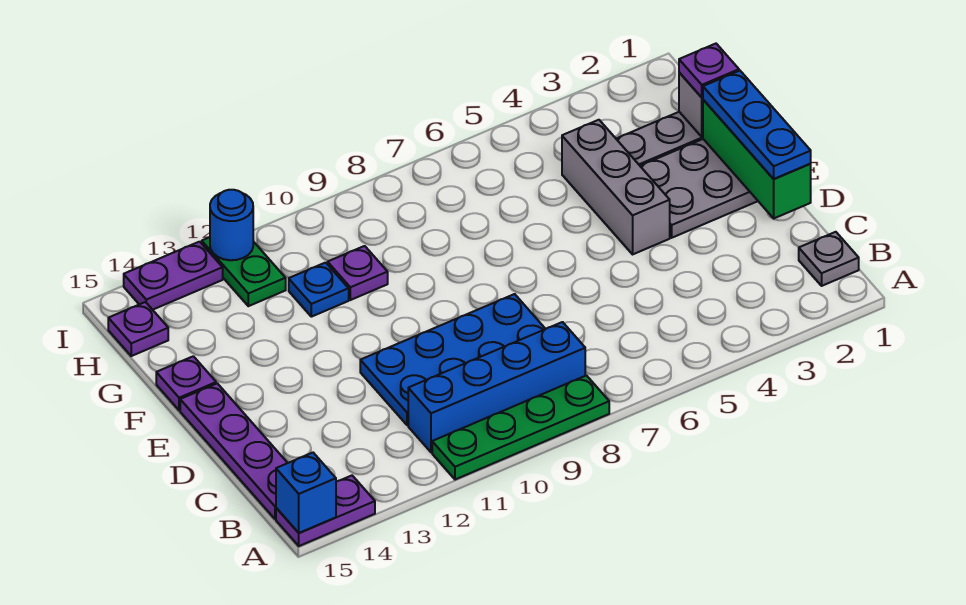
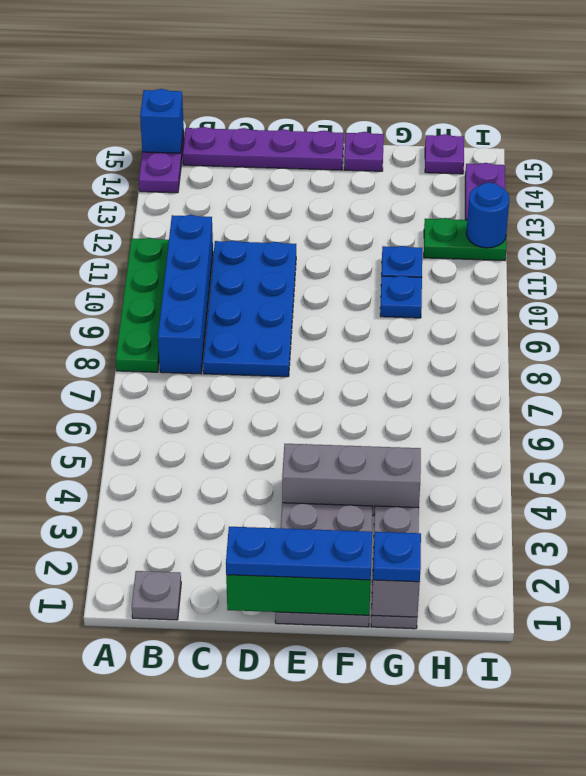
purple plate G1 level 3 -> blue plate G1 level 3
purple plate G10 level 1 -> blue plate G10 level 1

